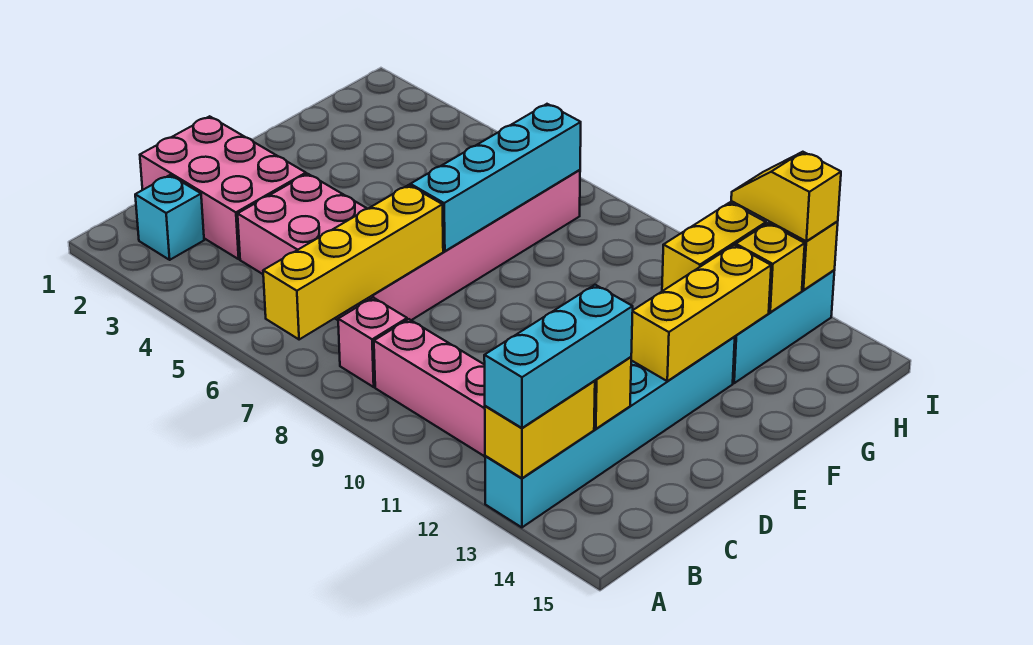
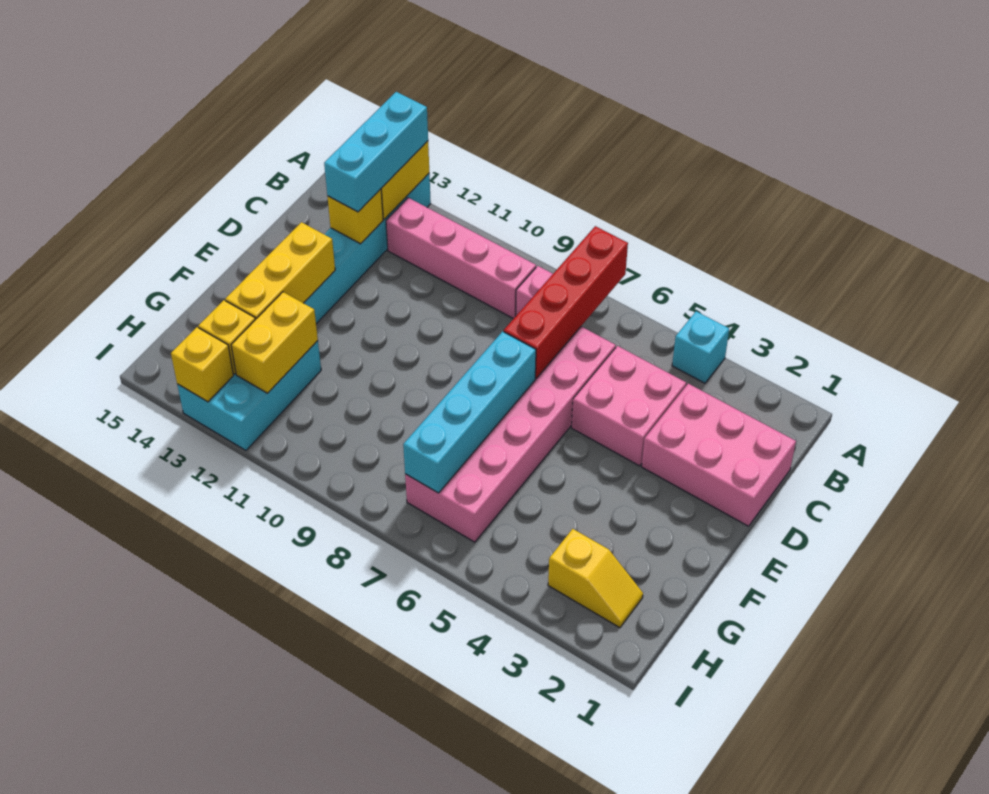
yellow brick A7:D7 level 2 -> red brick A7:D7 level 2
cyan brick B2 level 1 -> cyan brick A4 level 1
yellow slope I12:I13 level 3 top 13 -> yellow slope H2:H3 level 1 top 3

